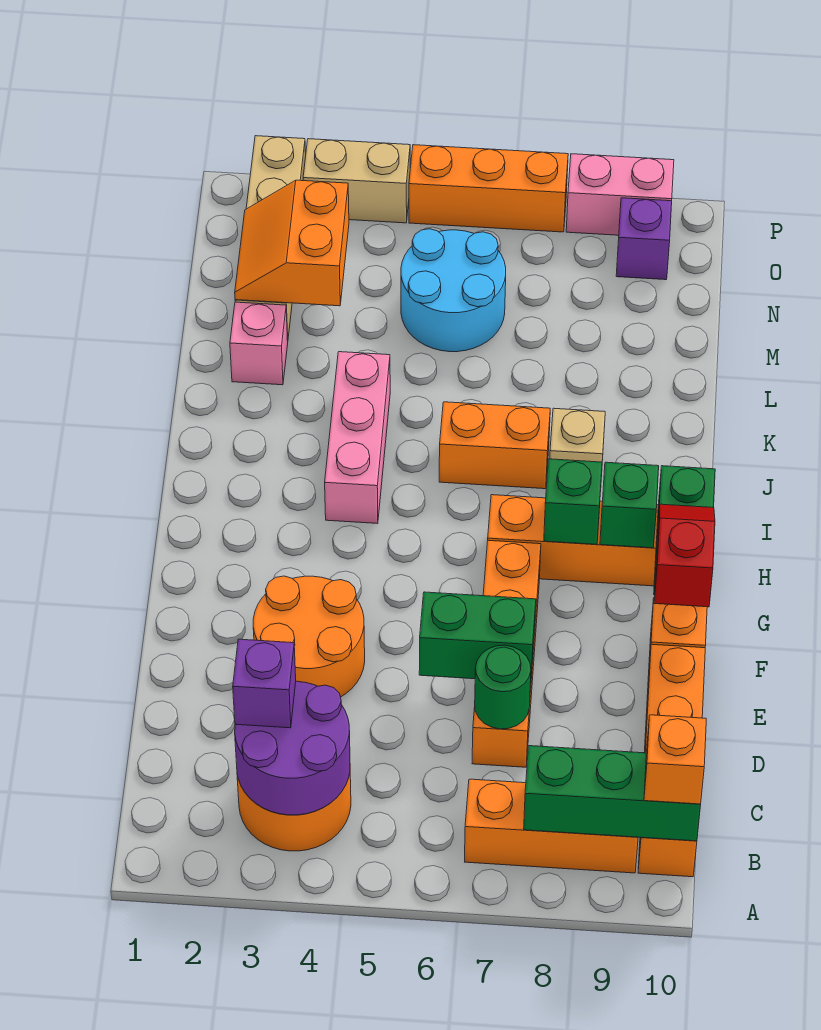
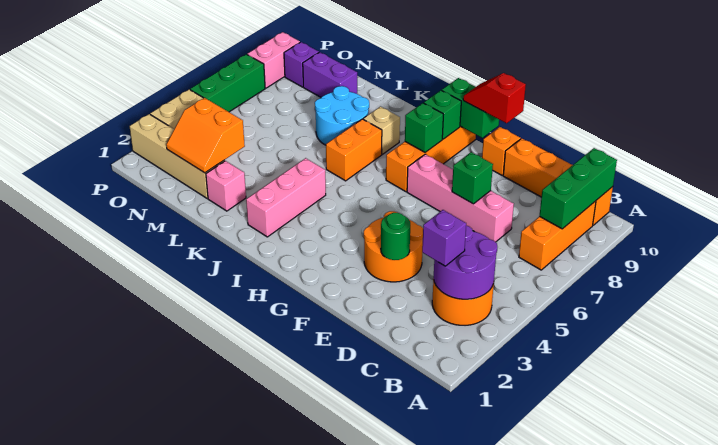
orange brick B10 level 3 -> none
orange brick D7:G7 level 1 -> pink brick D7:G7 level 1
green round brick D7 level 2 -> green round brick E3 level 2
green brick E6:E7 level 2 -> green brick E7 level 2
pink brick I4:K4 level 1 -> pink brick J2:J4 level 1
cyan round brick M5:N6 level 1 -> cyan round brick K7:L8 level 1
none -> purple brick M9:N9 level 1
orange brick P5:P7 level 1 -> green brick P5:P7 level 1

